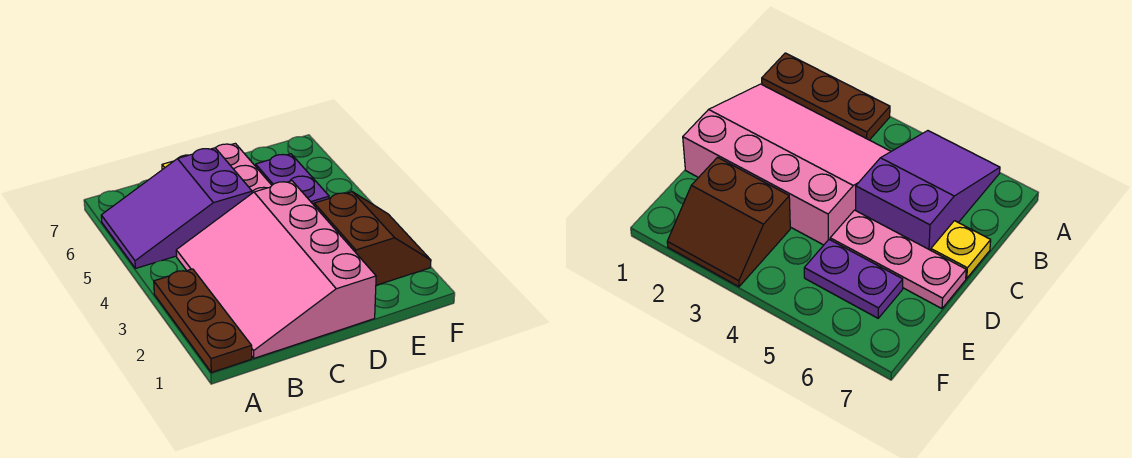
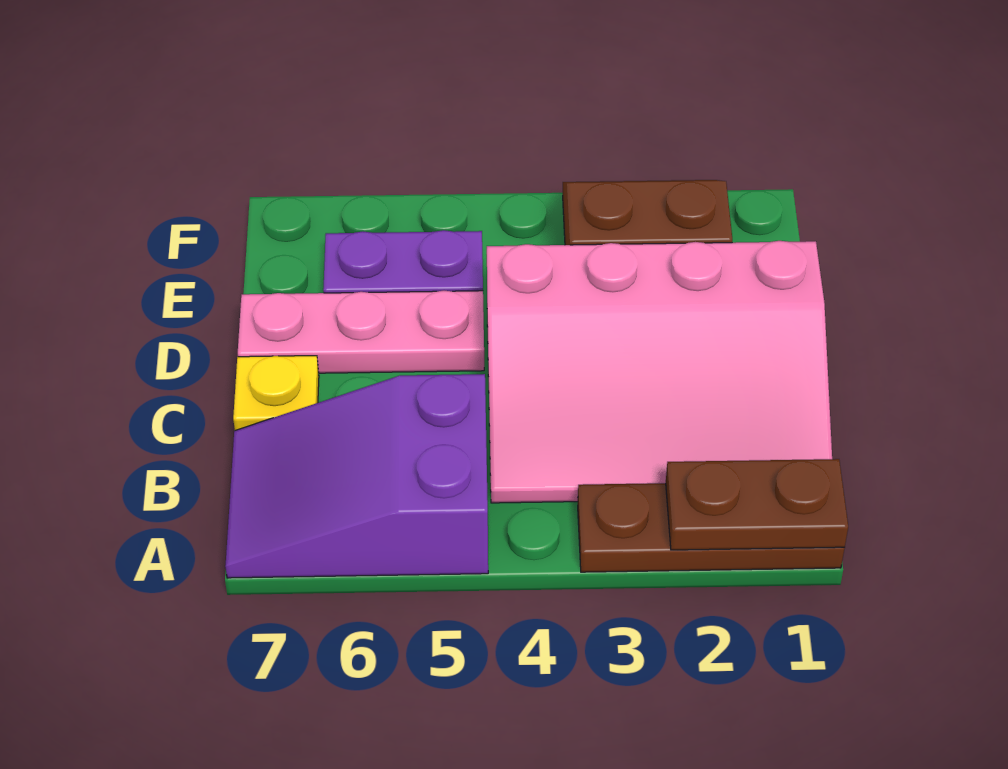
none -> brown plate A1:A2 level 2
purple slope A5:C6 level 1 top C -> purple slope A5:B7 level 1 top 5

